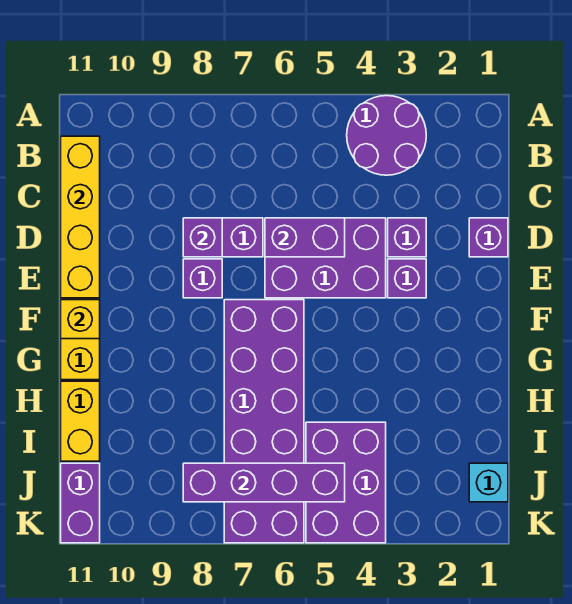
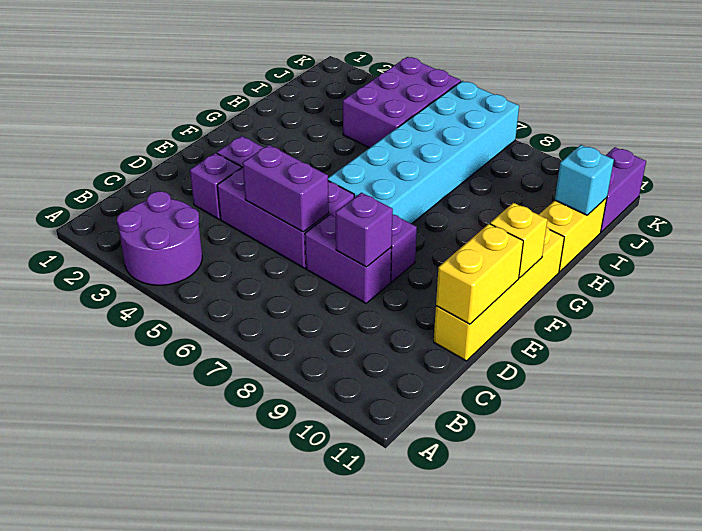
yellow brick B11:E11 level 2 -> yellow brick D11:E11 level 2
purple brick D1 level 1 -> none
purple brick F6:K7 level 1 -> cyan brick F6:K7 level 1
cyan brick J1 level 1 -> cyan brick I11 level 2
purple brick J5:J8 level 2 -> none

